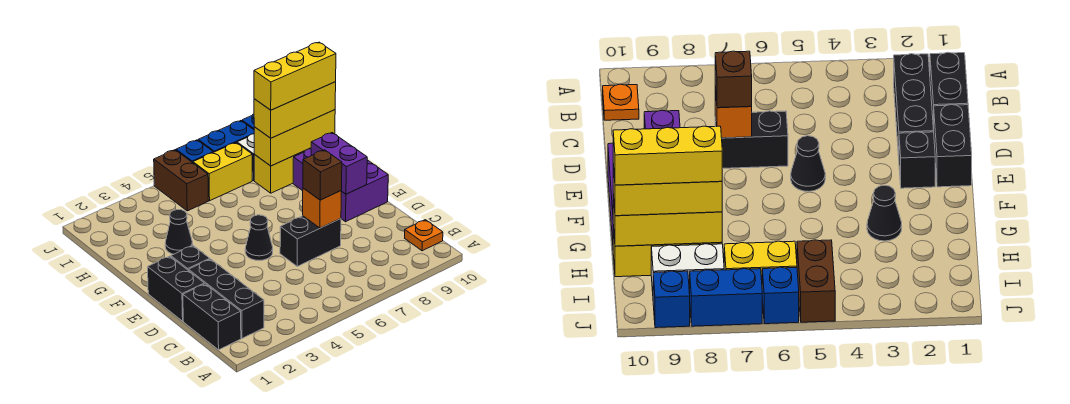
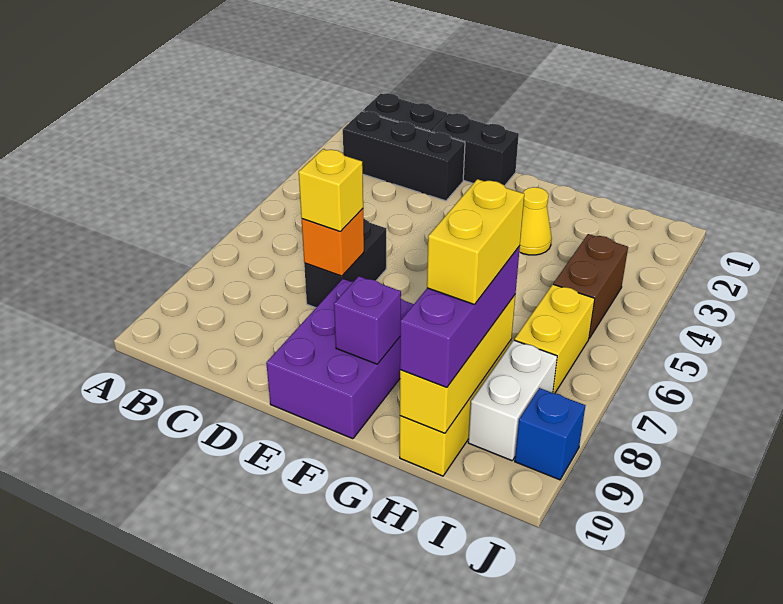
orange plate B10 level 1 -> none
brown brick D7 level 3 -> yellow brick D7 level 3
black brick E2 level 1 -> none
black cone E5 level 1 -> none
purple brick E9:G10 level 1 -> purple brick E8:F10 level 1
purple brick E9:F9 level 2 -> purple brick F9 level 2
black cone G3 level 1 -> yellow cone G3 level 1
yellow brick H8:H10 level 3 -> purple brick H8:H10 level 3
yellow brick H8:H10 level 4 -> yellow brick H8:H9 level 4
brown brick I5:J5 level 1 -> brown brick I4:I5 level 1
blue brick J6 level 1 -> none
blue brick J7:J8 level 1 -> none

